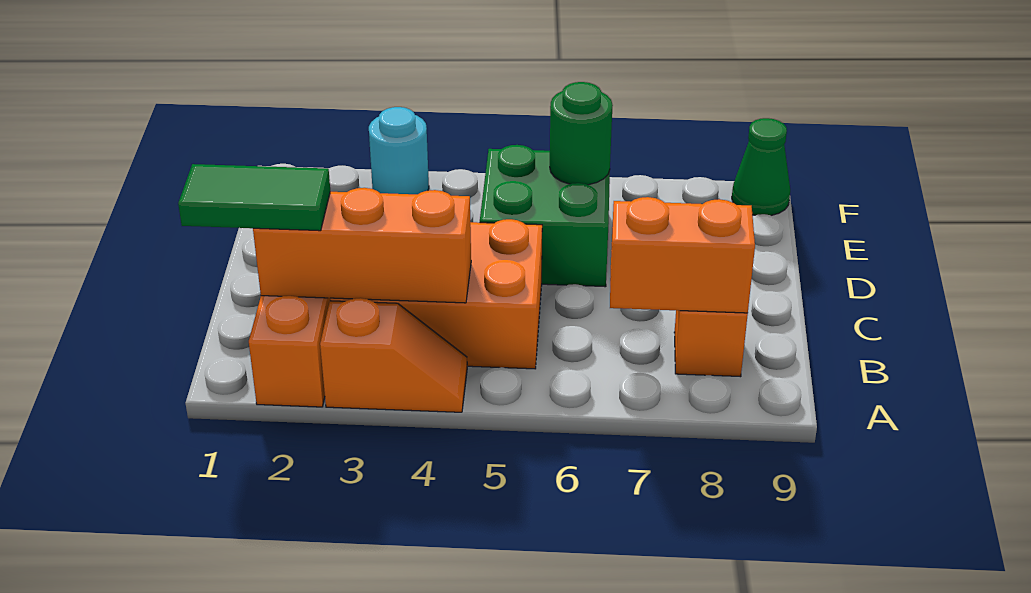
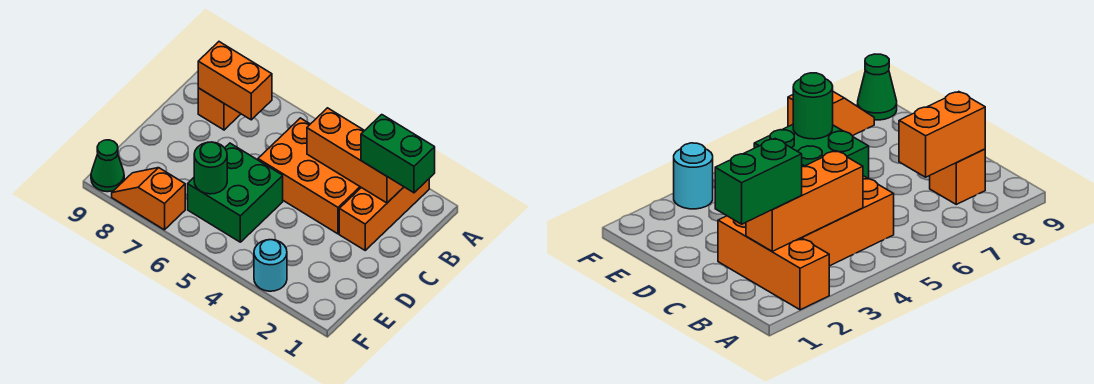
orange slope A3:A4 level 1 top 3 -> orange slope F7:F8 level 1 top 7
green tile B1:B2 level 3 -> green brick B1:B2 level 3

